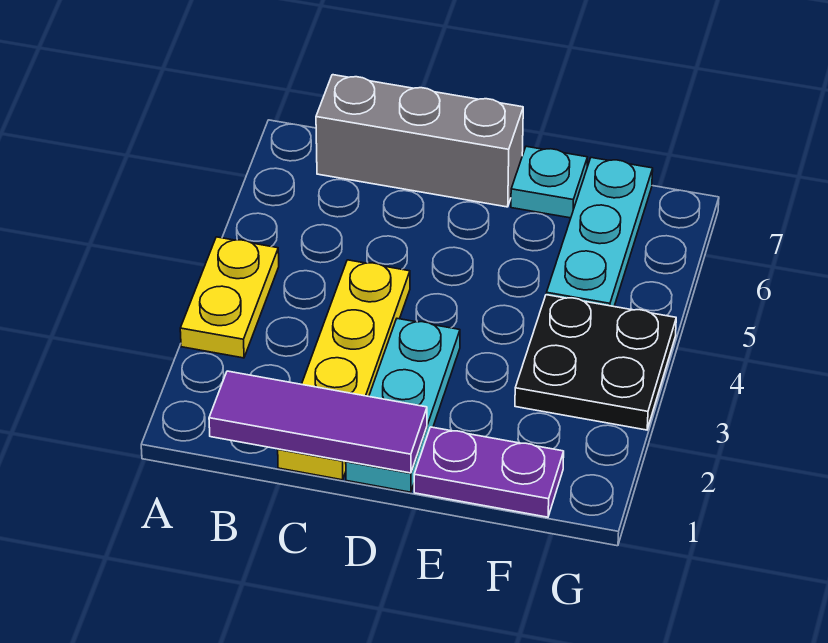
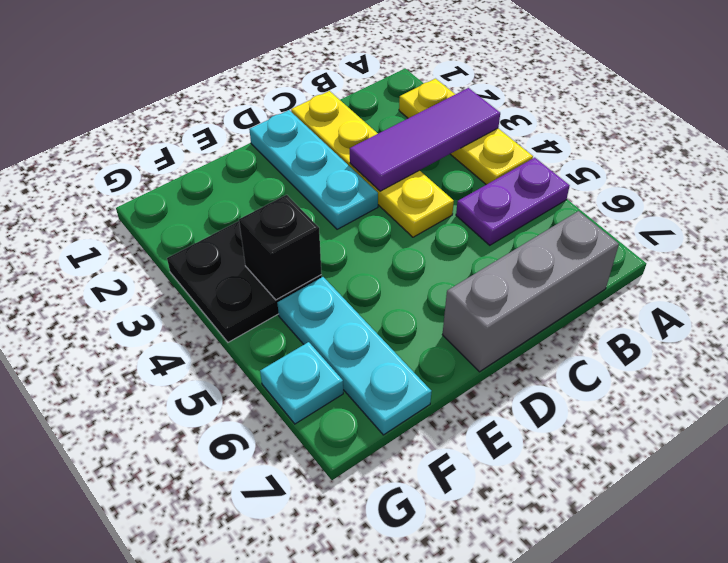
yellow plate A3:A4 level 1 -> yellow plate A2:A4 level 1
purple tile B1:D1 level 2 -> purple tile A3:C3 level 2
purple plate E1:F1 level 1 -> purple plate A5:B5 level 1
cyan plate E7 level 1 -> cyan plate G6 level 1
none -> black brick F4 level 2

